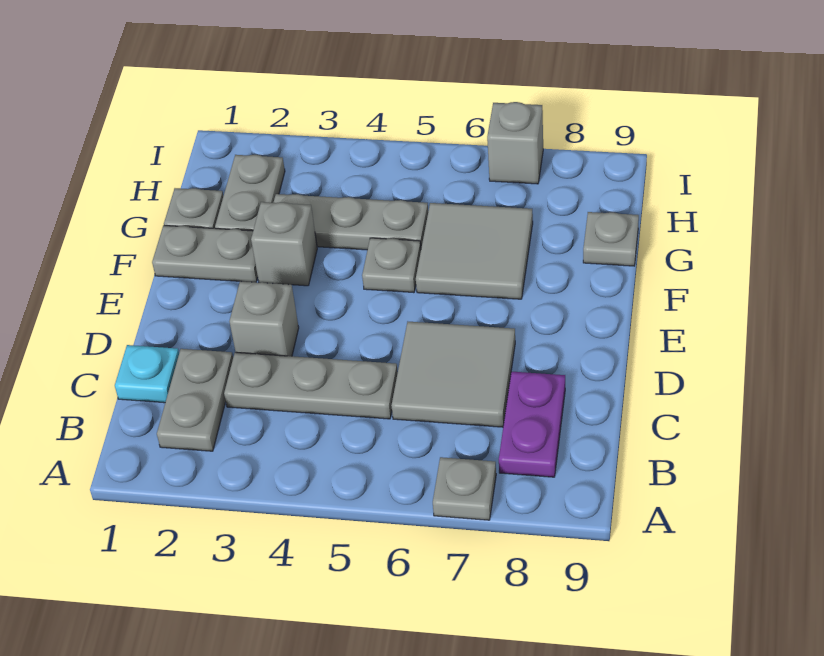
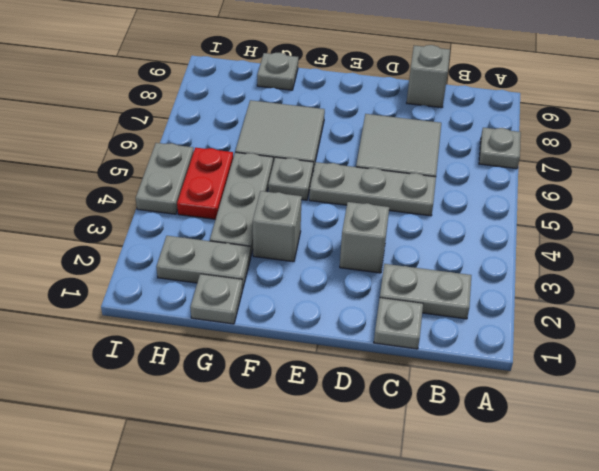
purple plate B8:C8 level 1 -> none
cyan plate C1 level 1 -> grey plate C1 level 1
grey plate C3:C5 level 1 -> grey plate C5:E5 level 1
grey plate F1:F2 level 1 -> grey plate I4:I5 level 1
none -> red plate H4:H5 level 1
grey brick I7 level 1 -> grey brick C9 level 1

